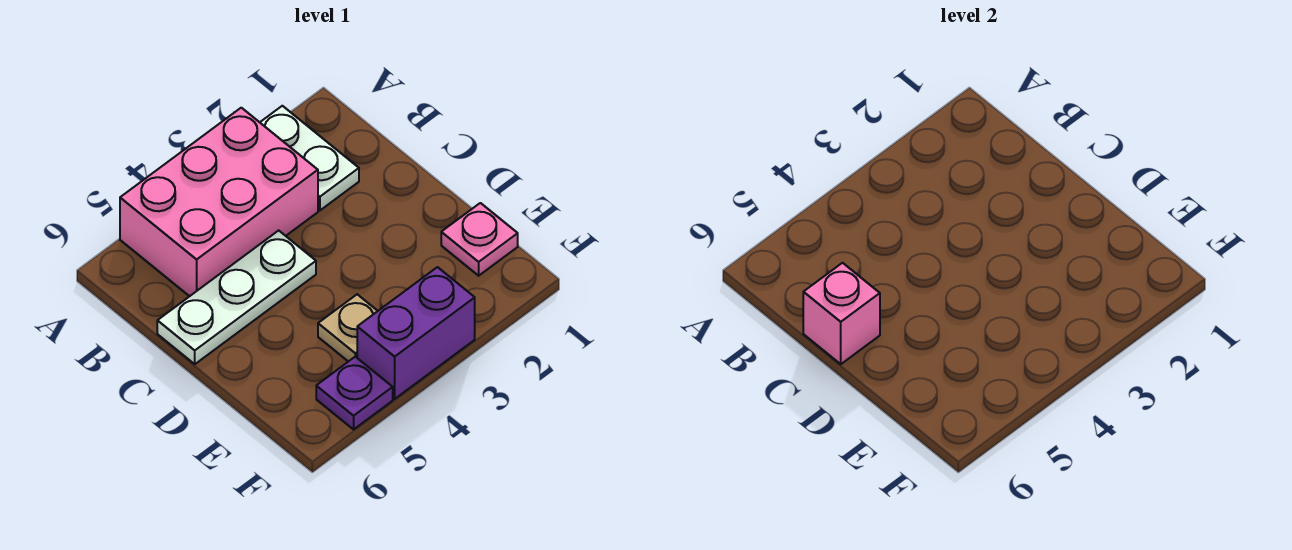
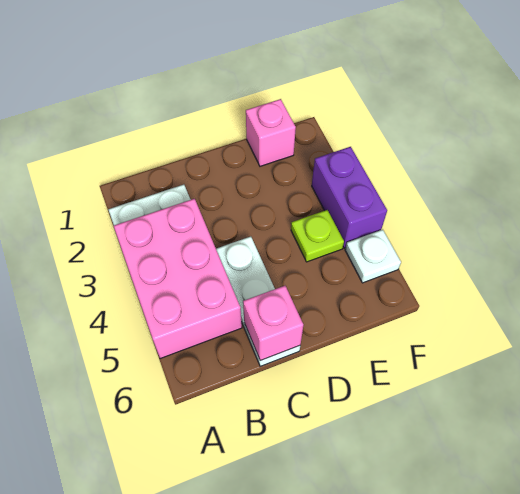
pink plate E1 level 1 -> pink brick E1 level 1
tan plate E4 level 1 -> lime plate E4 level 1
purple plate F5 level 1 -> white plate F5 level 1

